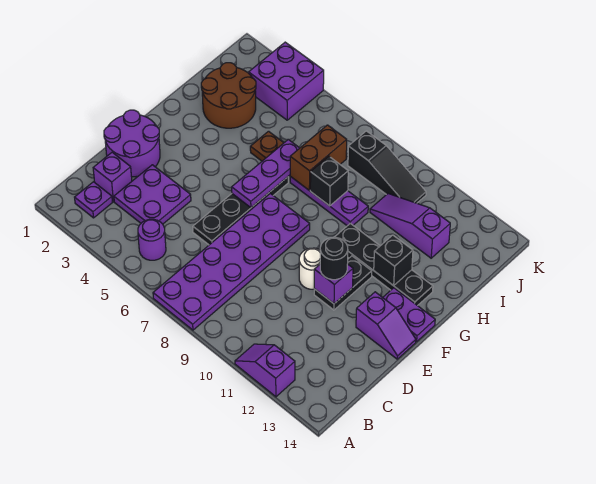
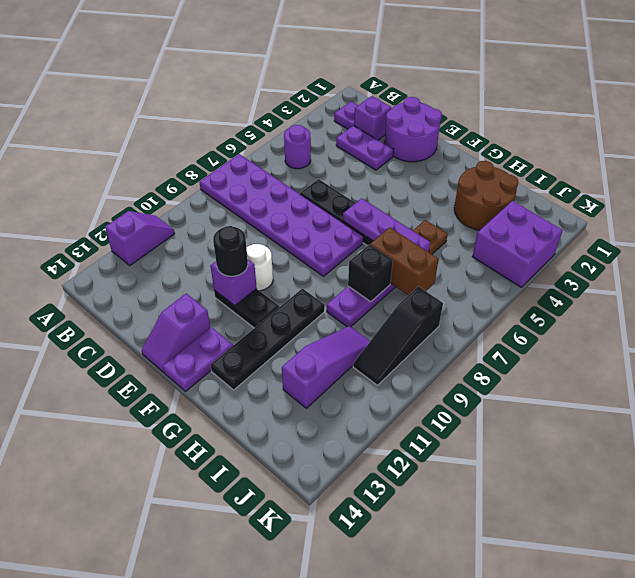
purple plate C3:D4 level 1 -> purple plate C3:D3 level 1
black brick G12 level 2 -> none

